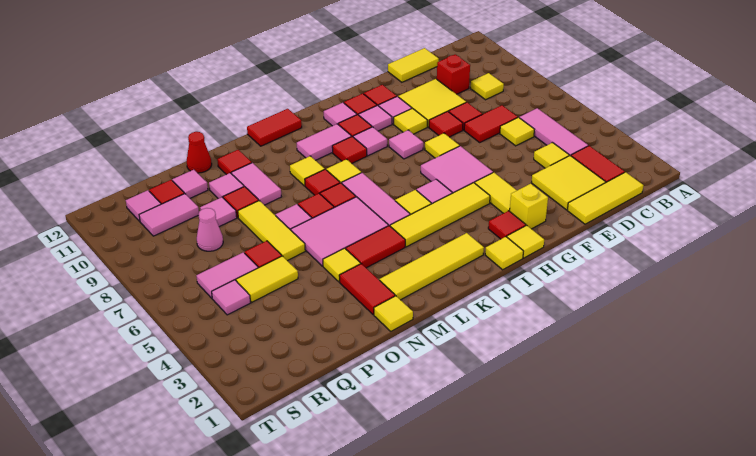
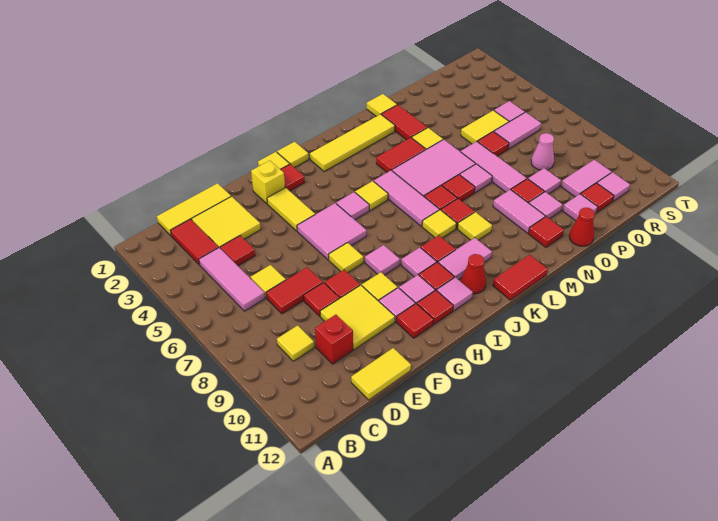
yellow tile D4 level 1 -> red tile D4 level 1
yellow tile H4:K4 level 1 -> none
none -> red cone J11 level 1
yellow tile O6:O8 level 1 -> pink tile O6:O8 level 1

